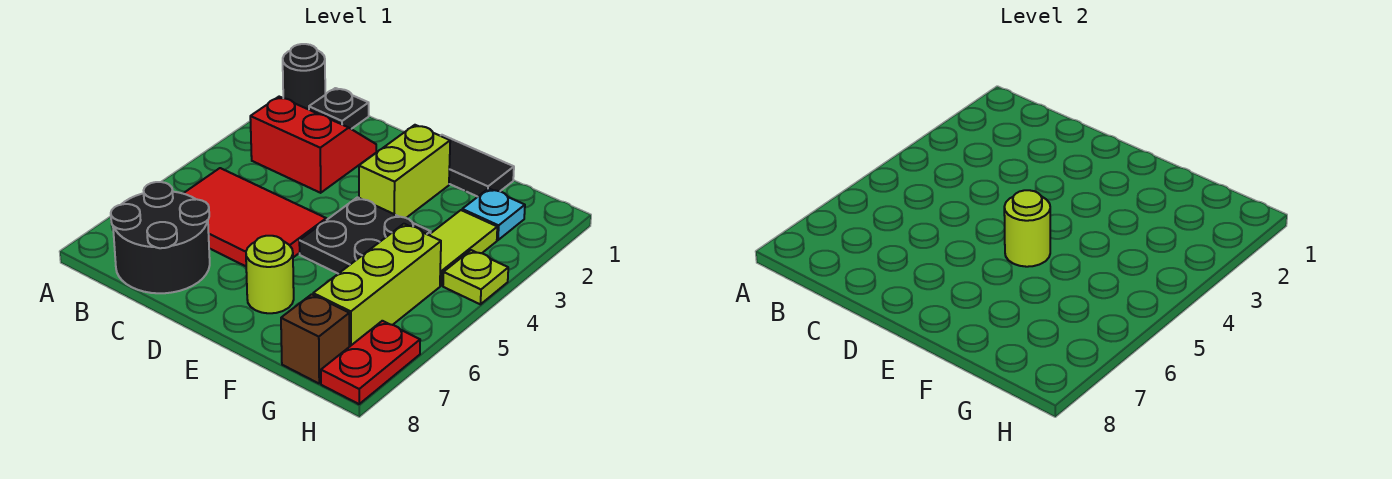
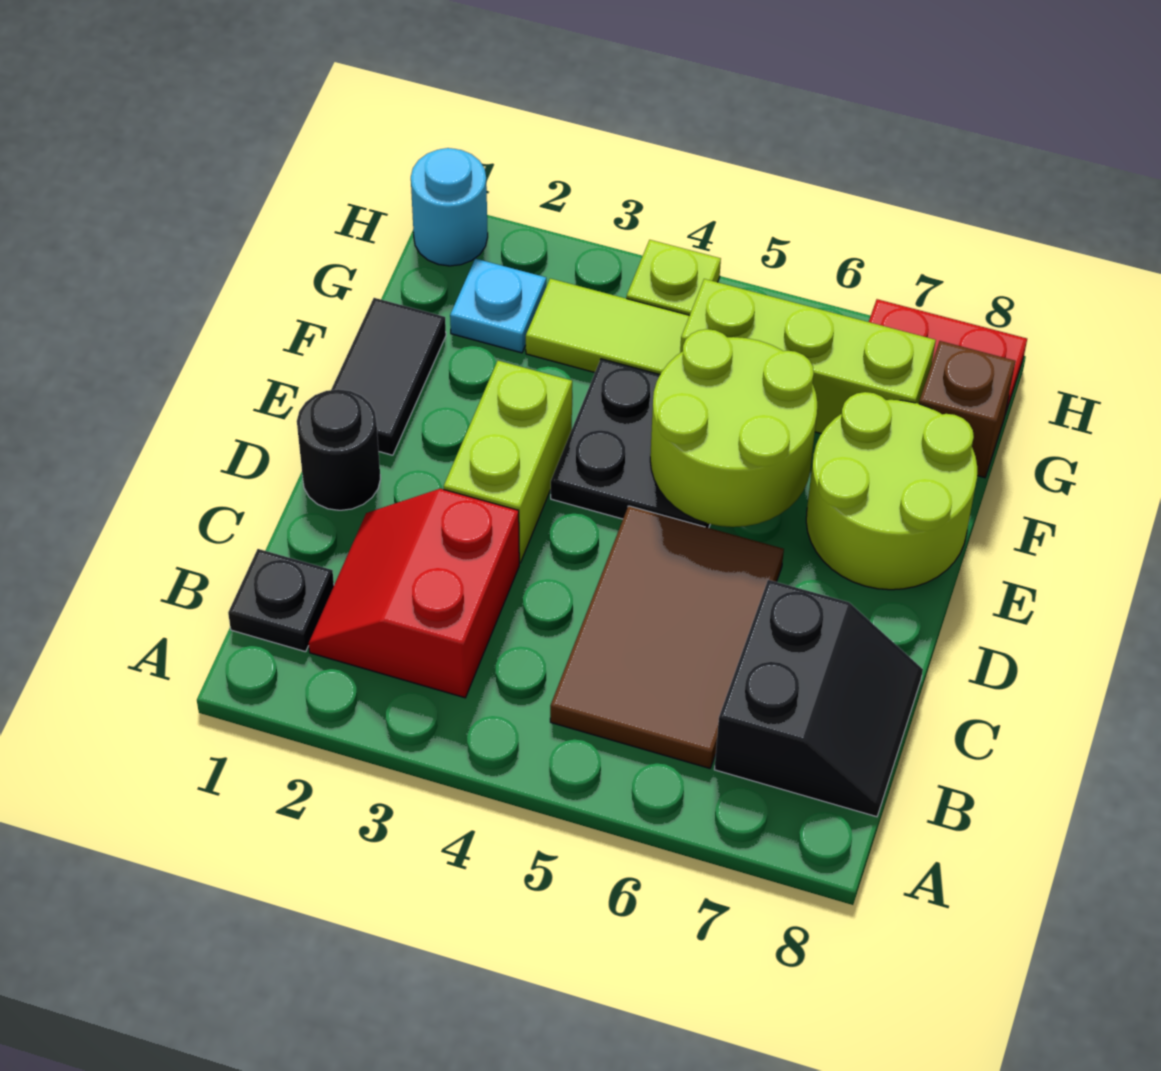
black round brick A1 level 1 -> black round brick D1 level 1
red tile B5:D6 level 1 -> brown tile B5:D6 level 1
black round brick B7:C8 level 1 -> black slope B7:C8 level 1 top 7
lime brick E2:E3 level 1 -> lime brick D3:E3 level 1
lime round brick E5 level 2 -> lime round brick E5:F6 level 2
lime round brick E7 level 1 -> lime round brick E7:F8 level 1
none -> cyan round brick H1 level 1

